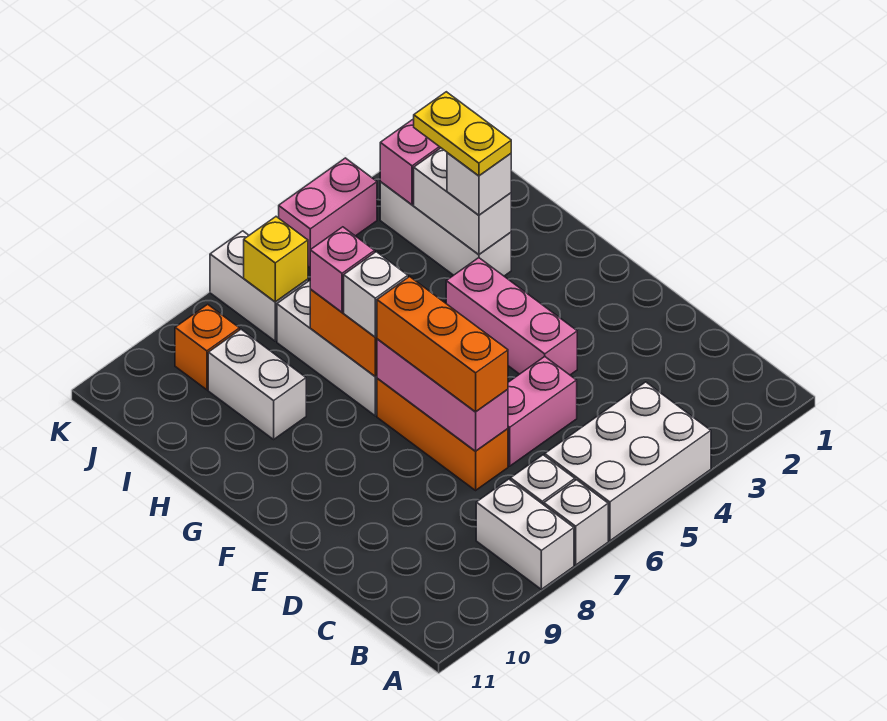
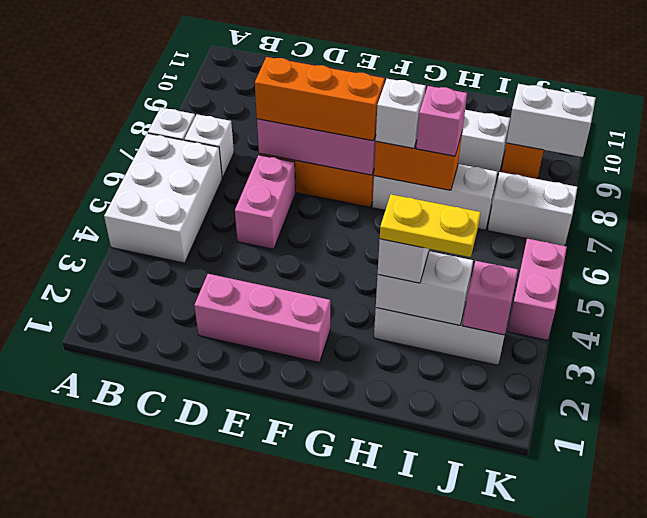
white brick A8:B8 level 1 -> white brick J9:K9 level 2
pink brick E4:G4 level 1 -> pink brick D2:F2 level 1
yellow brick J7 level 2 -> none

